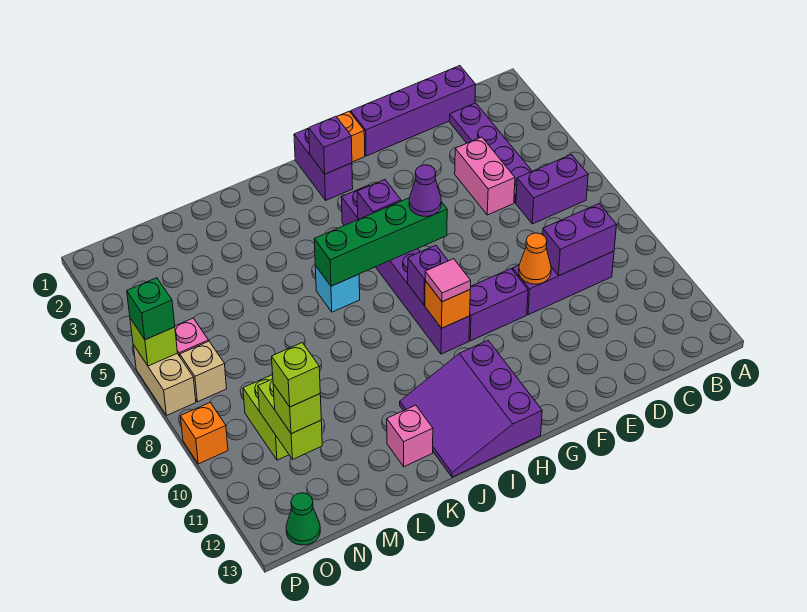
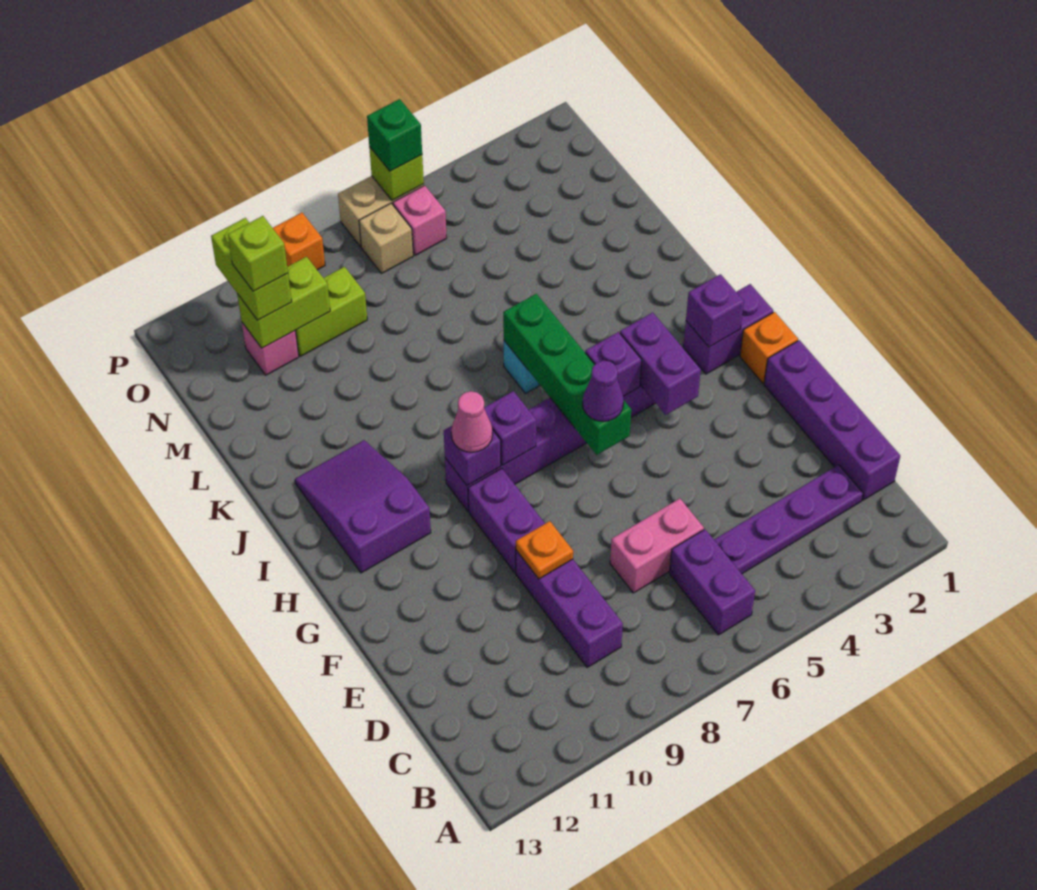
purple brick C9:D9 level 2 -> purple brick G4:H4 level 2
pink brick D4:D5 level 1 -> pink brick D6:D7 level 1
orange cone E9 level 2 -> orange plate E9 level 2
orange brick H9 level 2 -> purple brick H9 level 2
pink tile H9 level 3 -> pink cone H9 level 3
purple slope H11:J13 level 1 top H -> purple slope H11:J12 level 1 top H
pink brick K12 level 1 -> pink brick N11 level 1
lime brick N11 level 3 -> lime brick N11:O11 level 3
green cone O13 level 1 -> none

